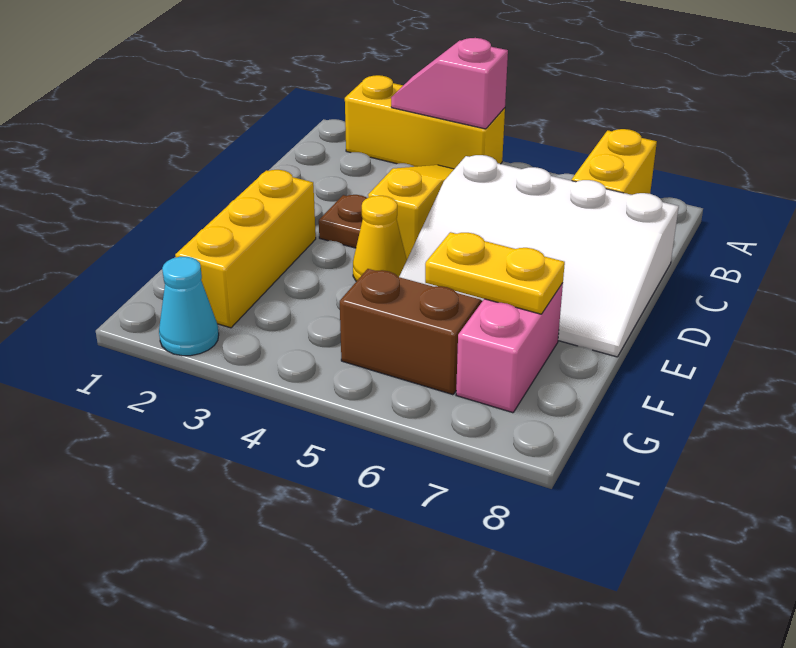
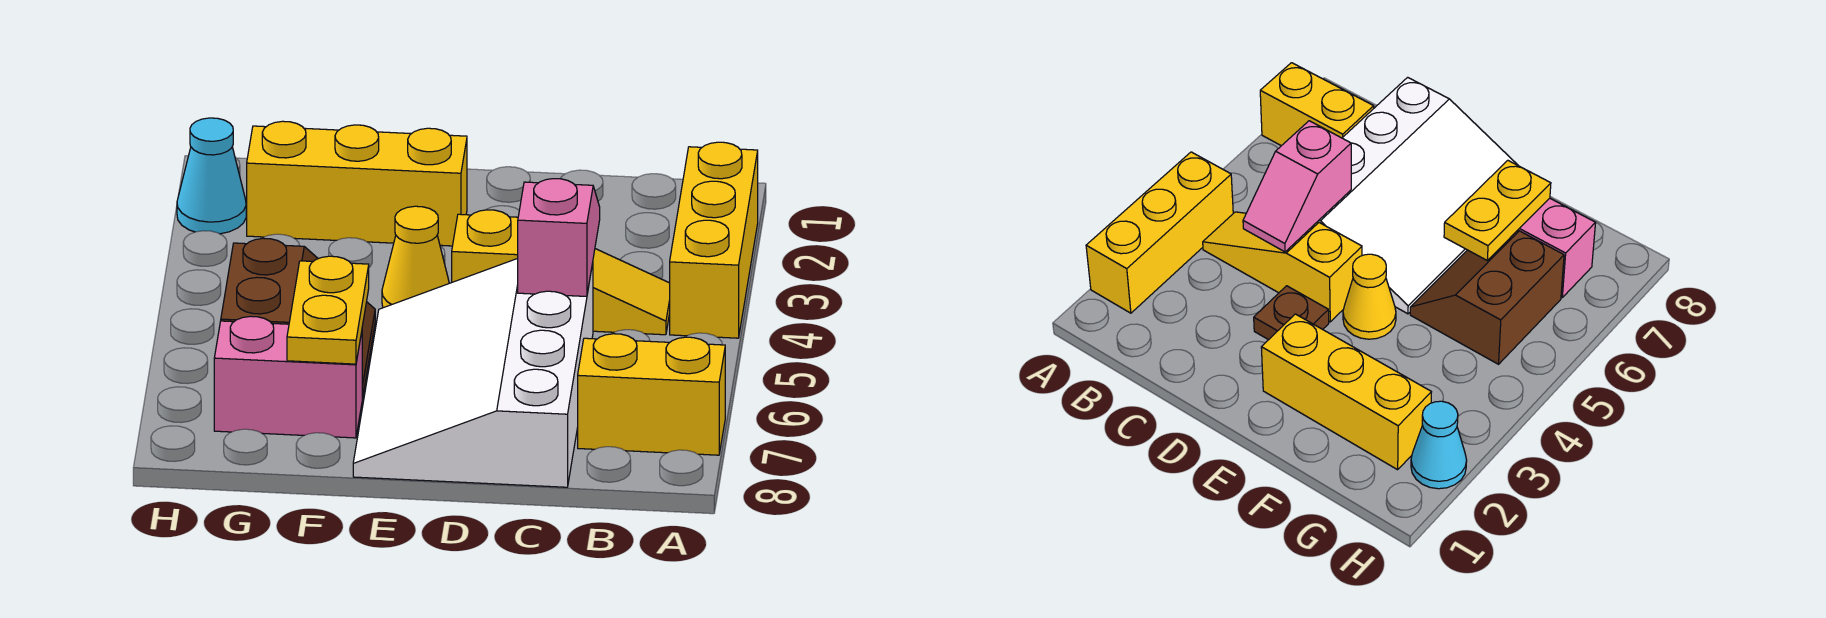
pink slope A3:A4 level 2 top 4 -> pink slope C4:C5 level 2 top 5

